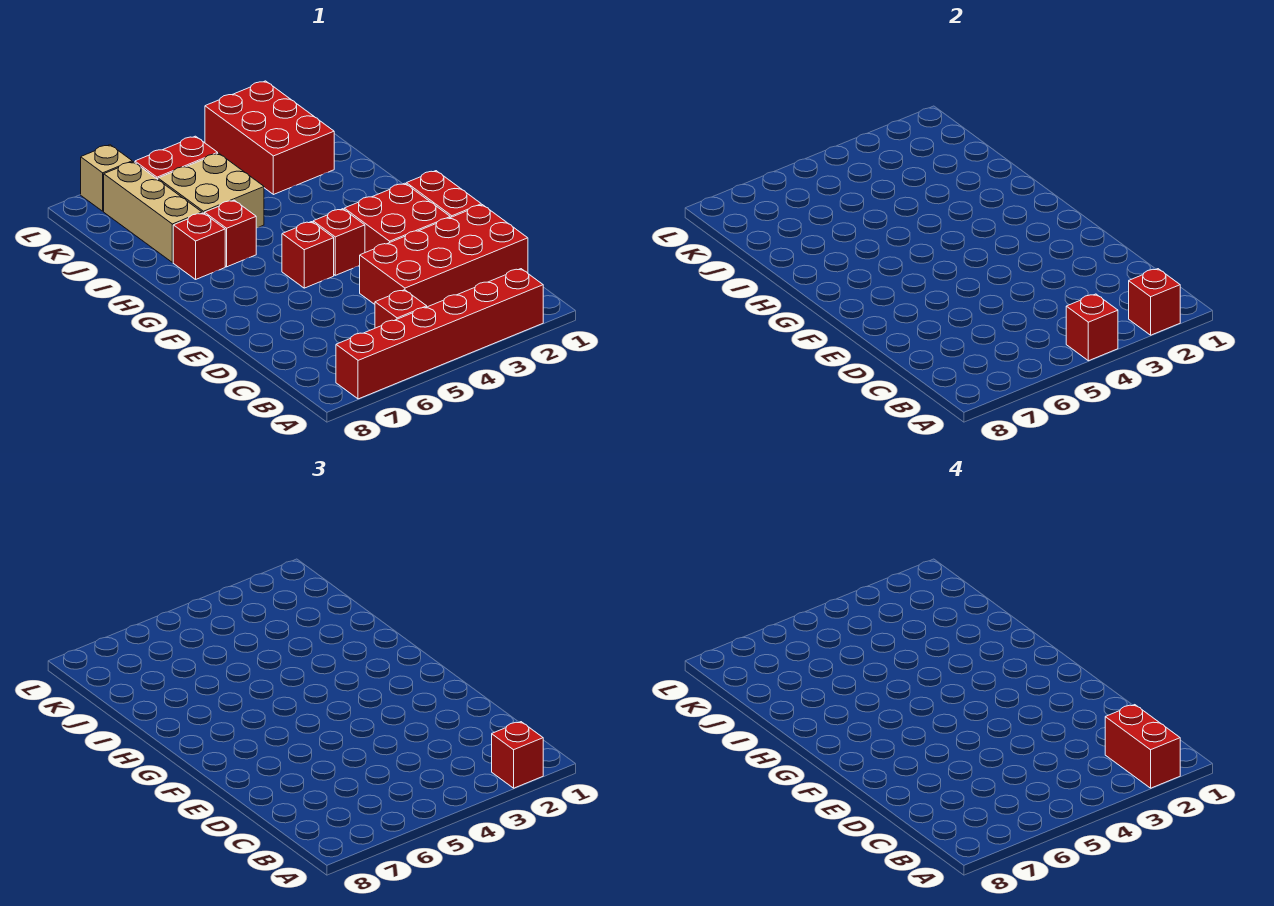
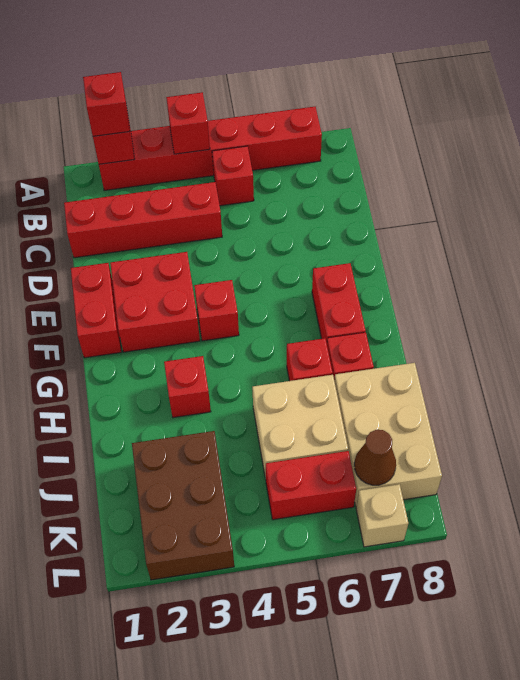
red brick A2:B2 level 4 -> red brick F7:G7 level 1
red brick C1:D4 level 1 -> red brick C1:C4 level 1
red brick F5 level 1 -> red brick H3 level 1
tan brick I7:K7 level 1 -> tan brick I7:K8 level 1
red brick J2:L3 level 1 -> brown brick J2:L3 level 1
none -> brown cone K7 level 2

